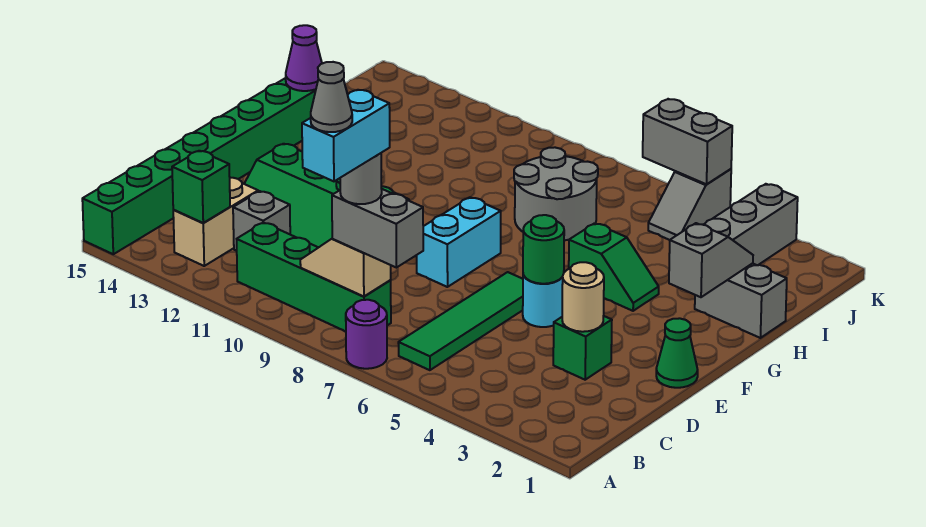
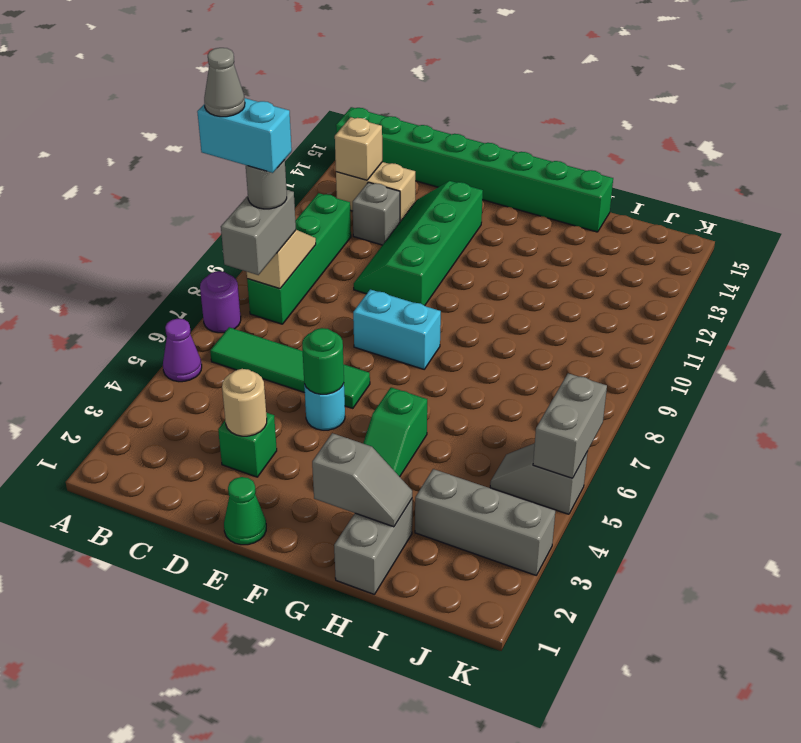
green brick B13 level 2 -> tan brick B13 level 2
grey round brick H7:I8 level 1 -> none
purple cone H15 level 2 -> purple cone A5 level 1

